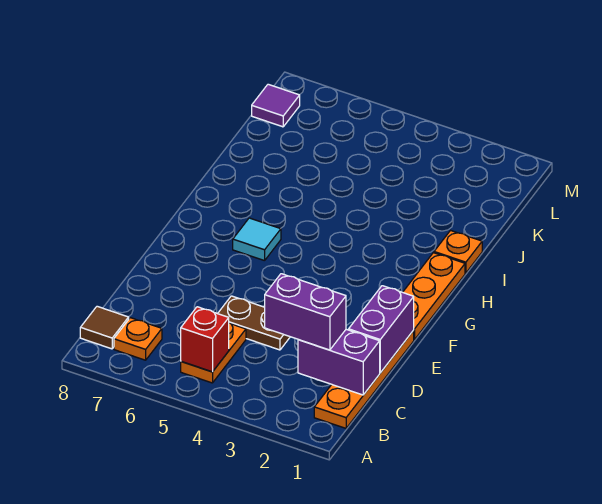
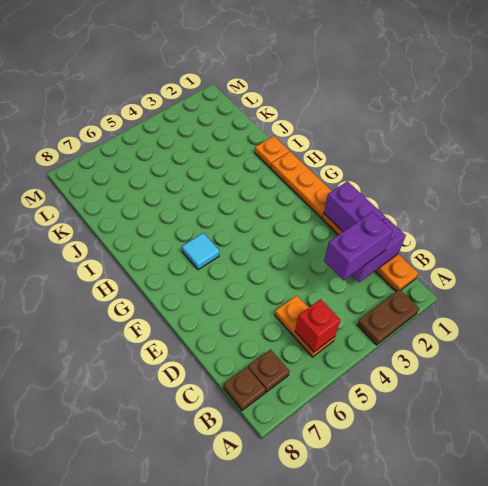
orange plate B7 level 1 -> brown plate B7 level 1
brown tile B8 level 1 -> brown plate B8 level 1
brown plate D4:D5 level 1 -> brown plate A2:A3 level 1
purple tile L8 level 1 -> none

